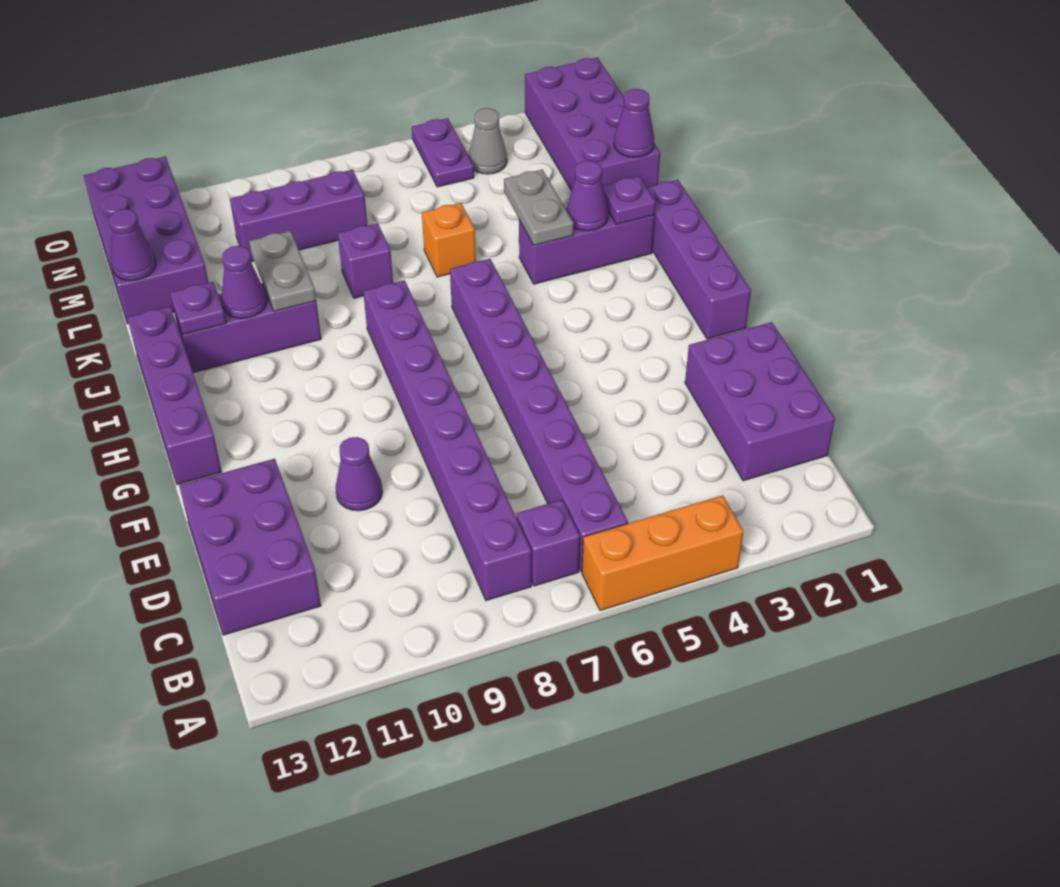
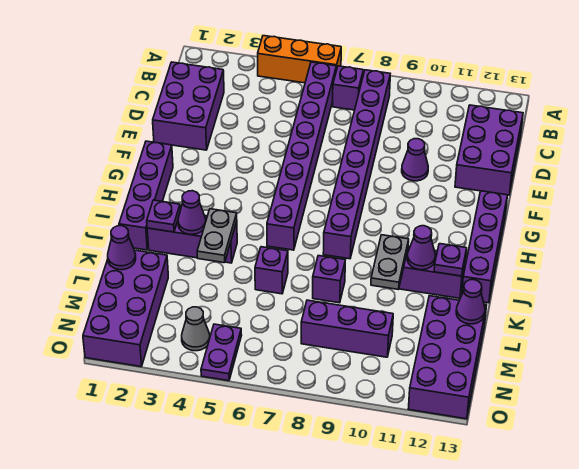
orange brick K6 level 1 -> purple brick K6 level 1

